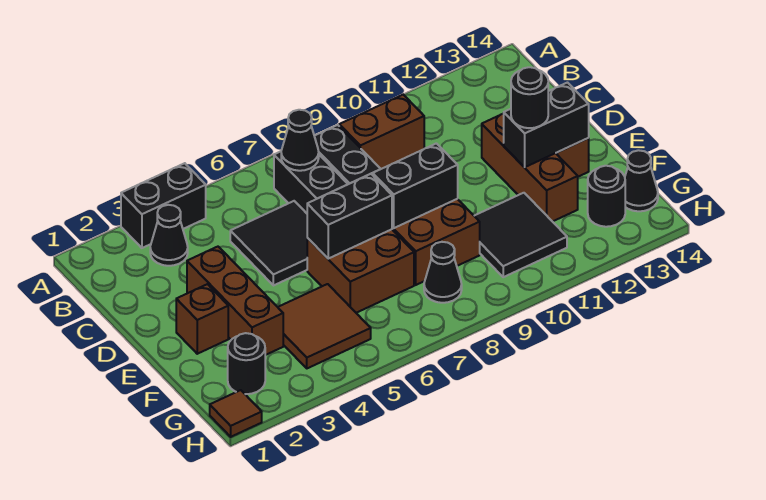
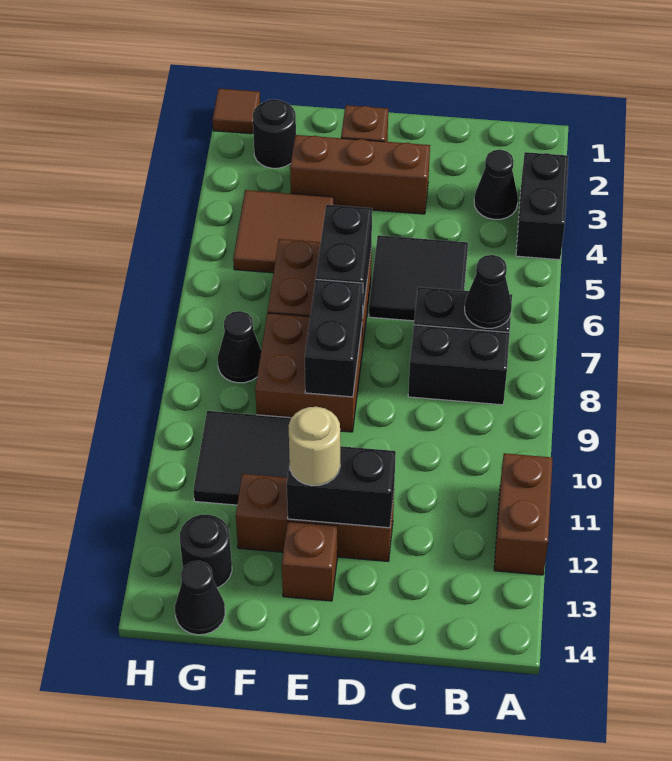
brown brick B9:B10 level 1 -> brown brick A11:A12 level 1
black brick E12:E13 level 2 -> black brick D12:E12 level 2
black round brick E12 level 3 -> tan round brick E12 level 3

